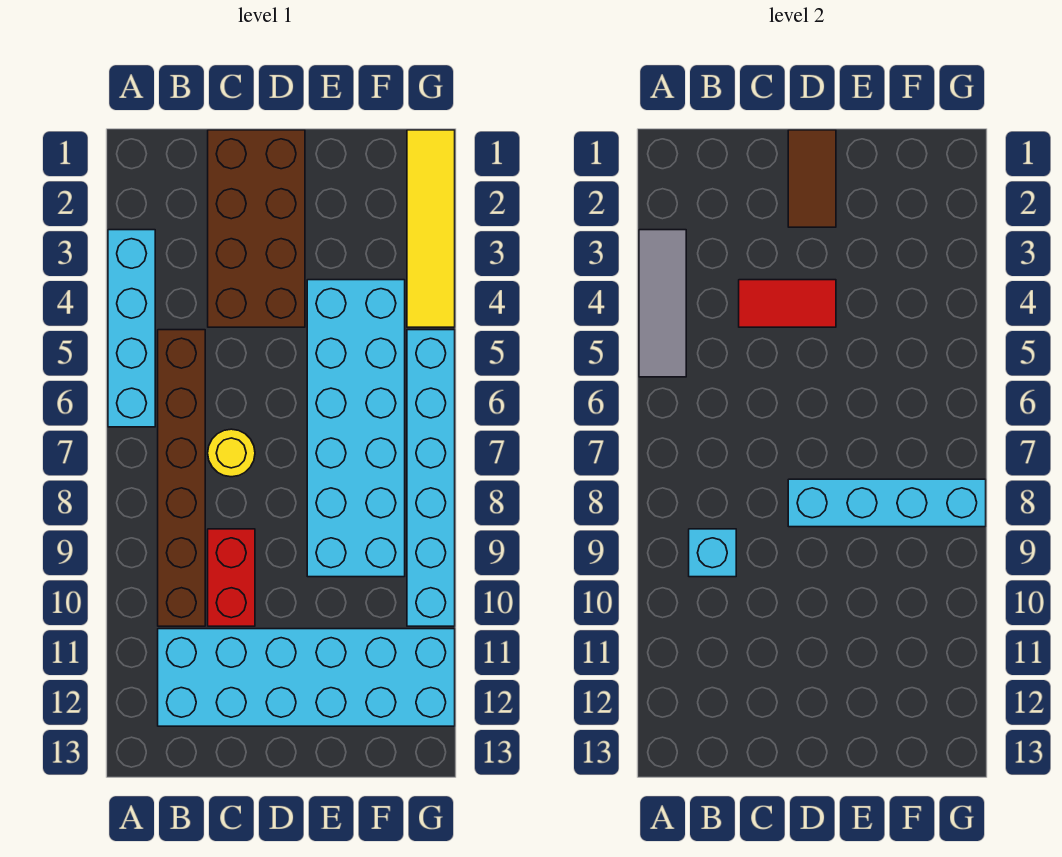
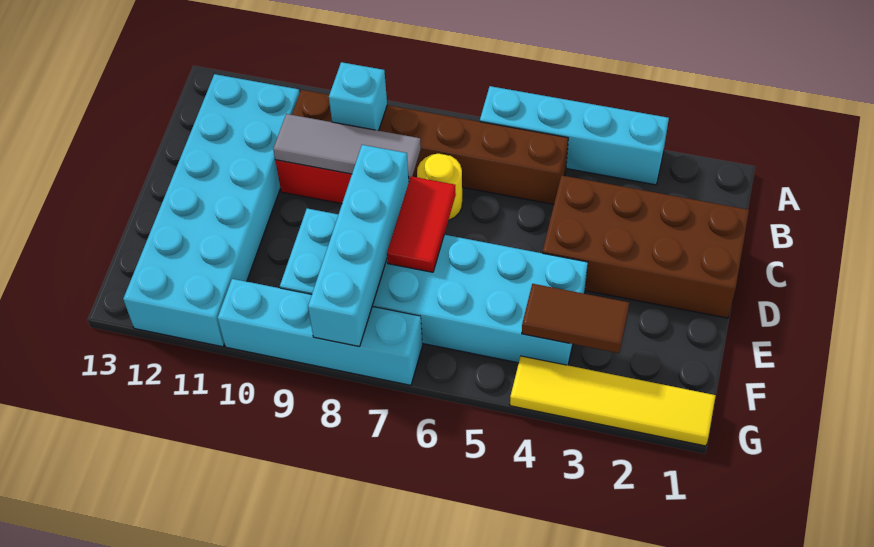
grey tile A3:A5 level 2 -> grey tile C8:C10 level 2
red tile C4:D4 level 2 -> red tile D7:E7 level 2
brown tile D1:D2 level 2 -> brown tile F3:F4 level 2
cyan brick G5:G10 level 1 -> cyan brick G7:G10 level 1

